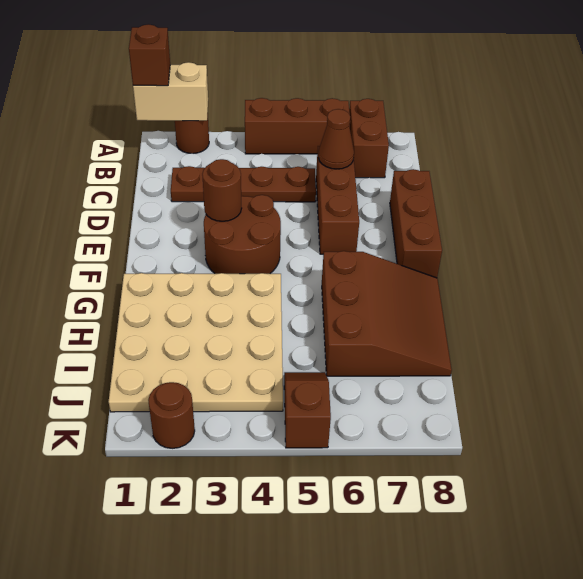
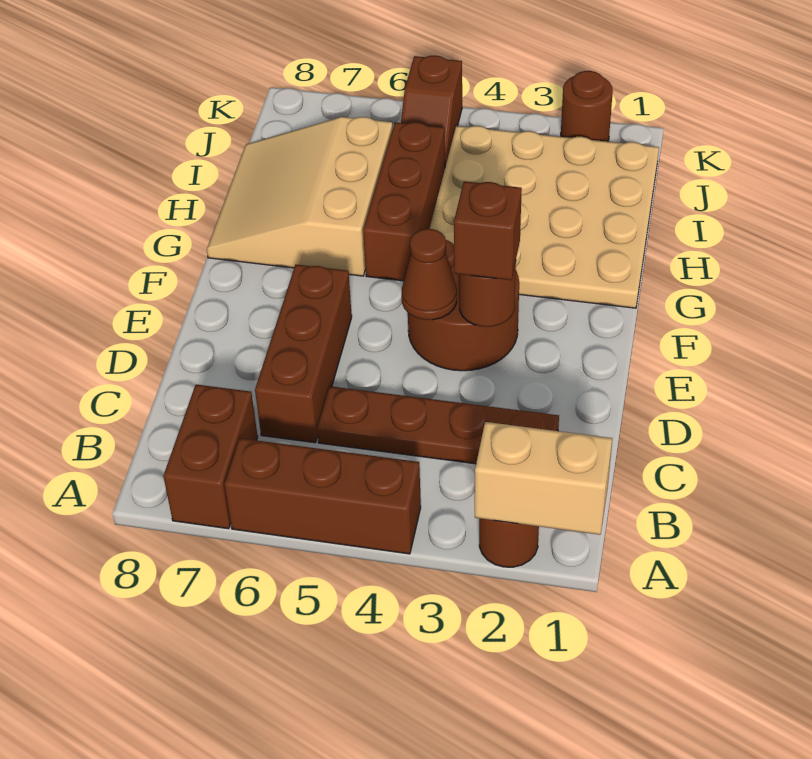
brown brick A1 level 3 -> brown brick E3 level 3
brown cone C6 level 2 -> brown cone E4 level 2
brown brick D8:F8 level 1 -> brown brick G5:I5 level 1
brown slope G6:I8 level 1 top 6 -> tan slope G6:I8 level 1 top 6

